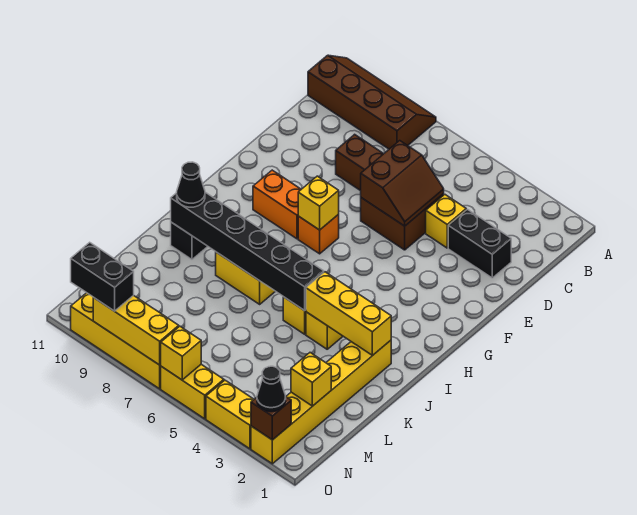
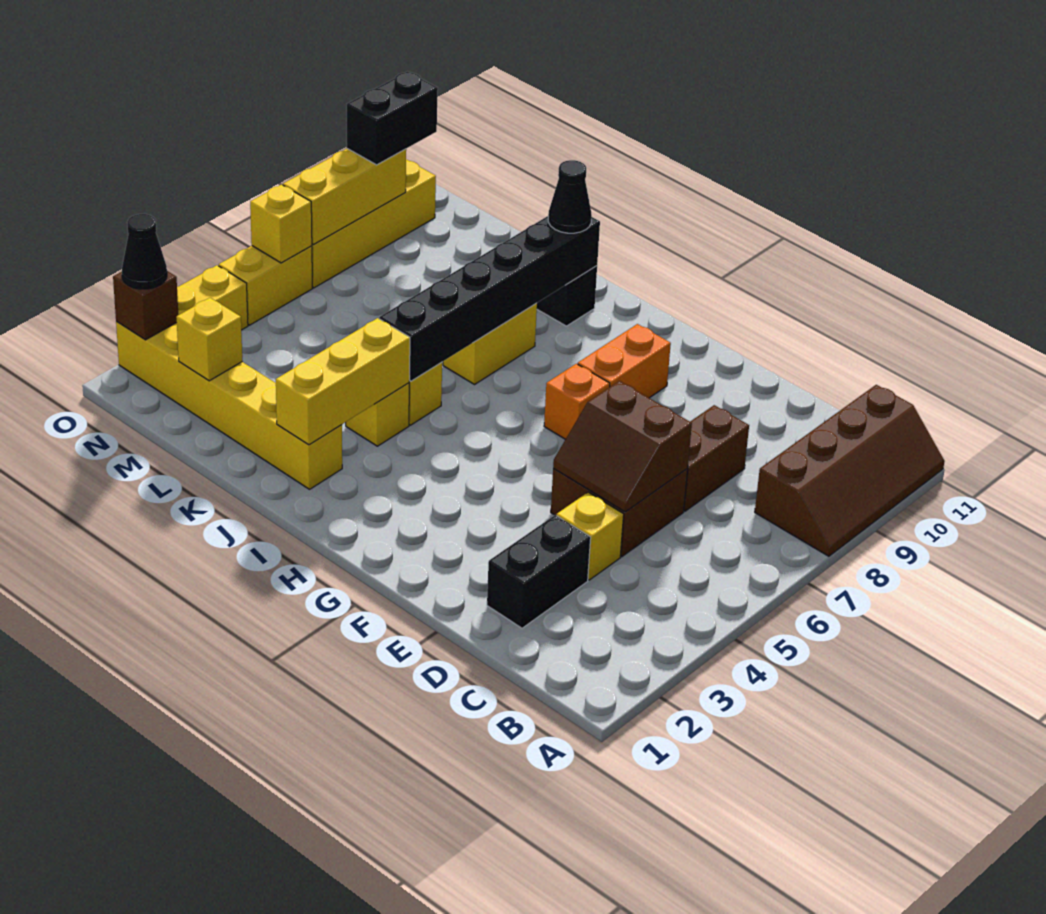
yellow brick G7 level 2 -> none

